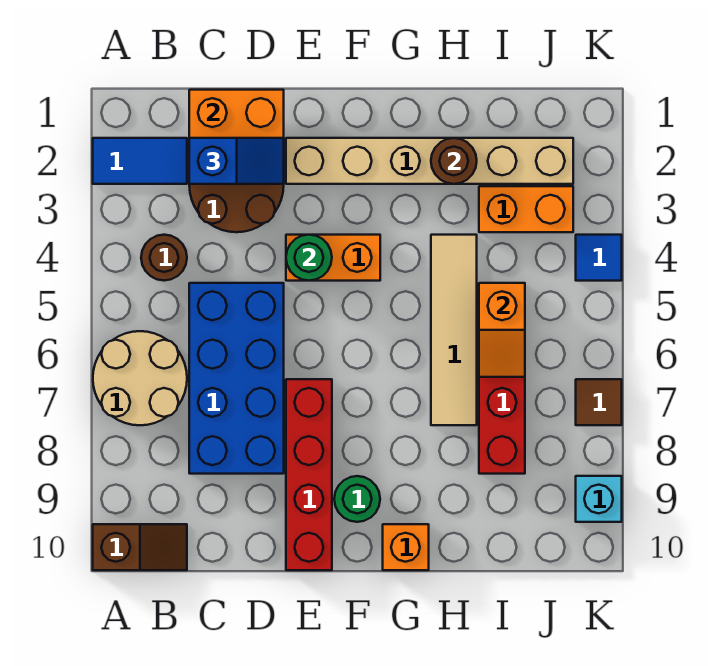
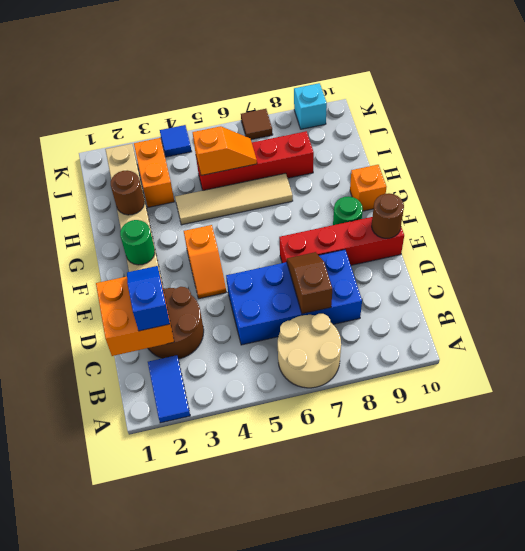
brown slope A10:B10 level 1 top A -> brown slope C7:D7 level 2 top C
brown round brick B4 level 1 -> brown round brick E10 level 2
orange brick E4:F4 level 1 -> orange slope E4:F4 level 1 top F
green round brick E4 level 2 -> green round brick F2 level 2

